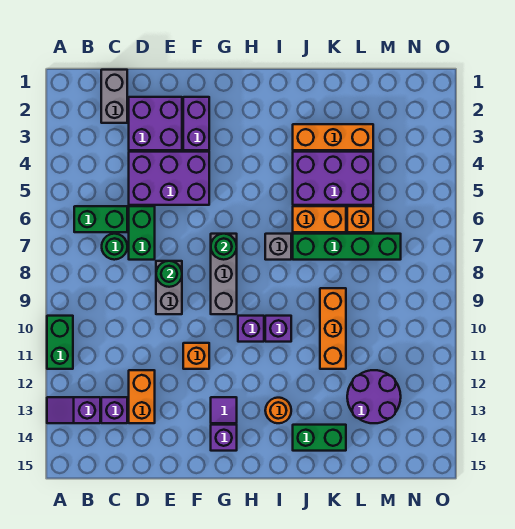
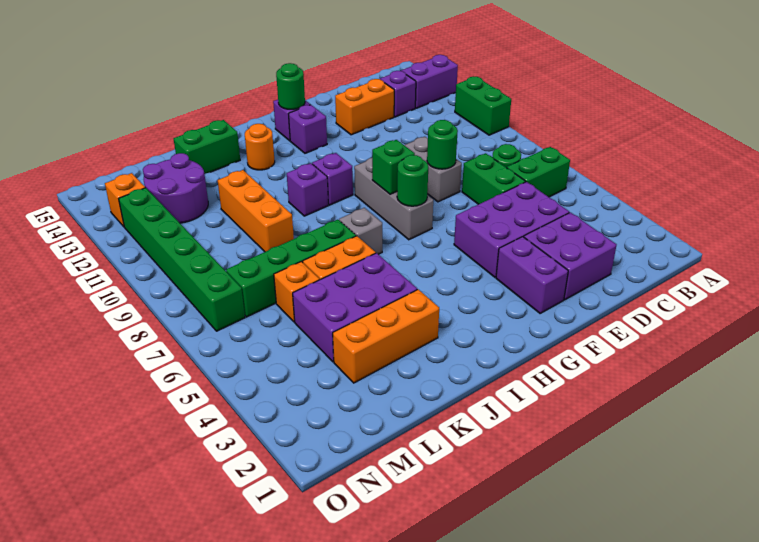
purple slope A13:B13 level 1 top B -> purple brick A13:B13 level 1
grey brick C1:C2 level 1 -> none
orange brick D12:D13 level 1 -> orange brick D13:E13 level 1
orange brick F11 level 1 -> orange brick N13 level 1
none -> green brick G8 level 2
purple tile G13 level 1 -> purple brick G13 level 1
none -> green round brick G14 level 2
none -> green brick N7:N12 level 1

